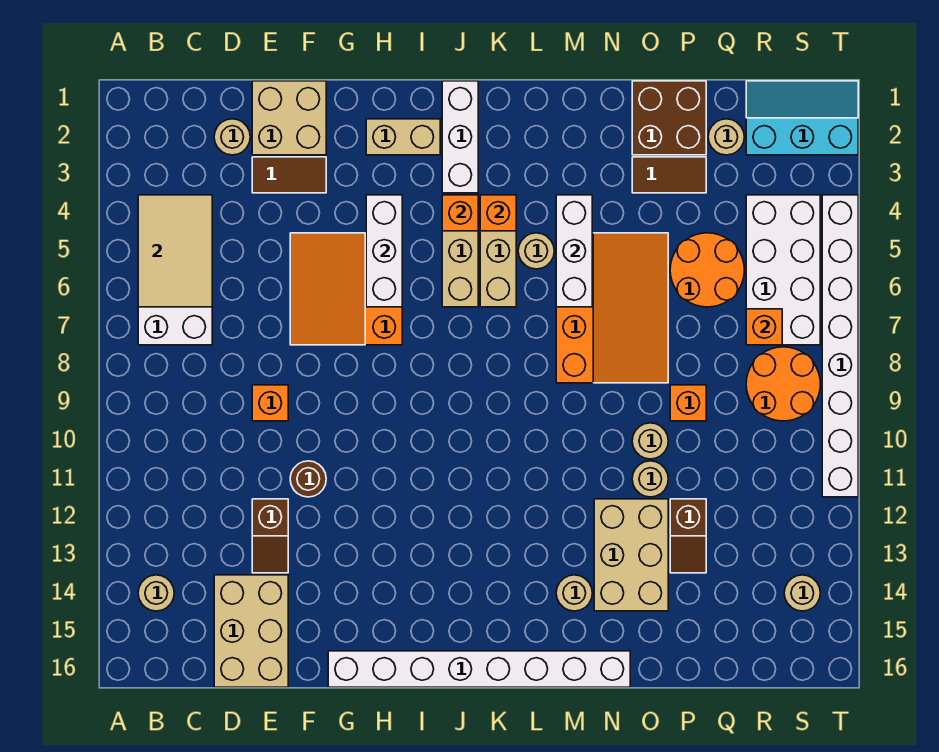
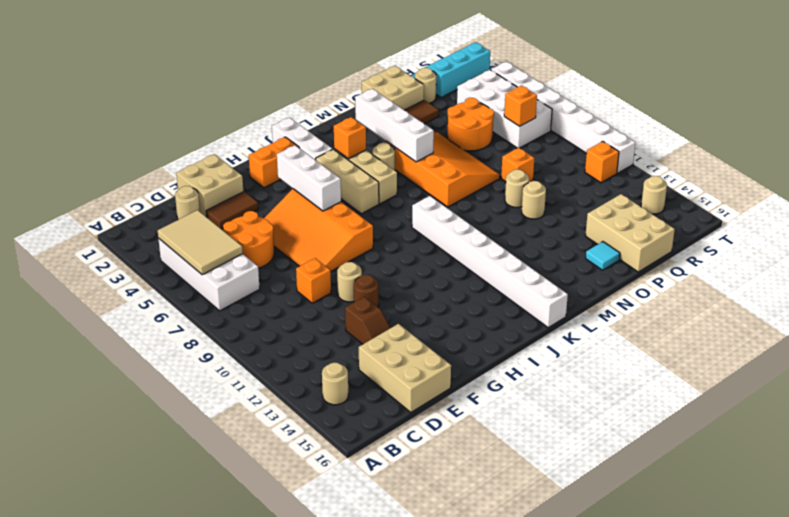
orange slope F5:H7 level 1 top H -> orange slope F5:H8 level 1 top H
white brick G16:N16 level 1 -> white brick K9:K16 level 1
tan brick H2:I2 level 1 -> orange brick H2:I2 level 1
orange brick J4 level 2 -> orange brick S11 level 1
white brick M4:M6 level 2 -> white brick M3:M6 level 2
tan round brick M14 level 1 -> tan round brick F10 level 1
tan brick N12:O14 level 1 -> tan brick P14:Q16 level 1
brown brick O1:P2 level 1 -> tan brick O1:P2 level 1
none -> cyan tile O15 level 1
brown slope P12:P13 level 1 top 12 -> none
orange round brick R8:S9 level 1 -> orange round brick D5:E6 level 1

